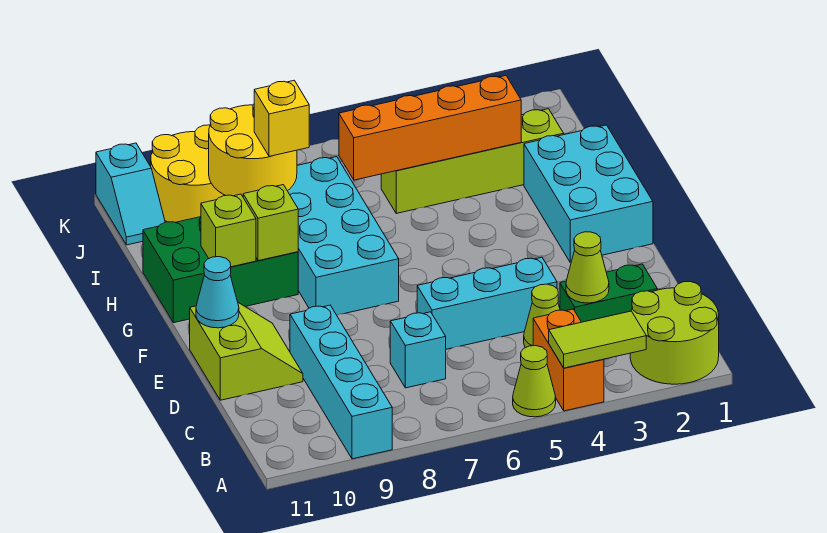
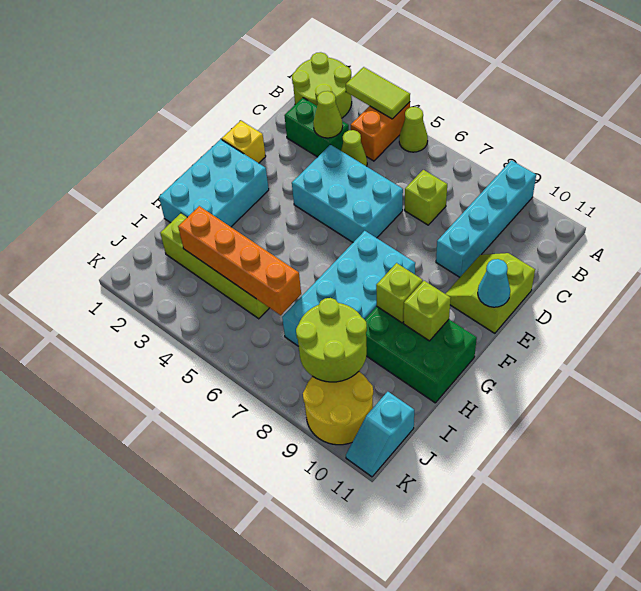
cyan brick C7 level 1 -> lime brick C7 level 1
cyan brick D4:D6 level 1 -> cyan brick D4:E6 level 1
yellow round brick I8:J9 level 2 -> lime round brick I8:J9 level 2
yellow brick I8 level 3 -> yellow brick E1 level 1
cyan slope J11:K11 level 1 top K -> cyan slope J11:K11 level 1 top J

